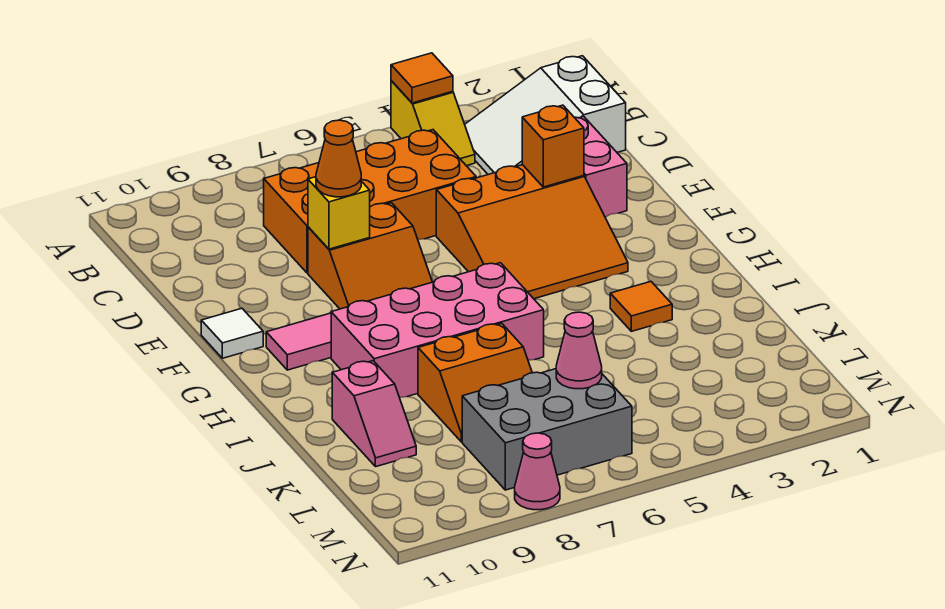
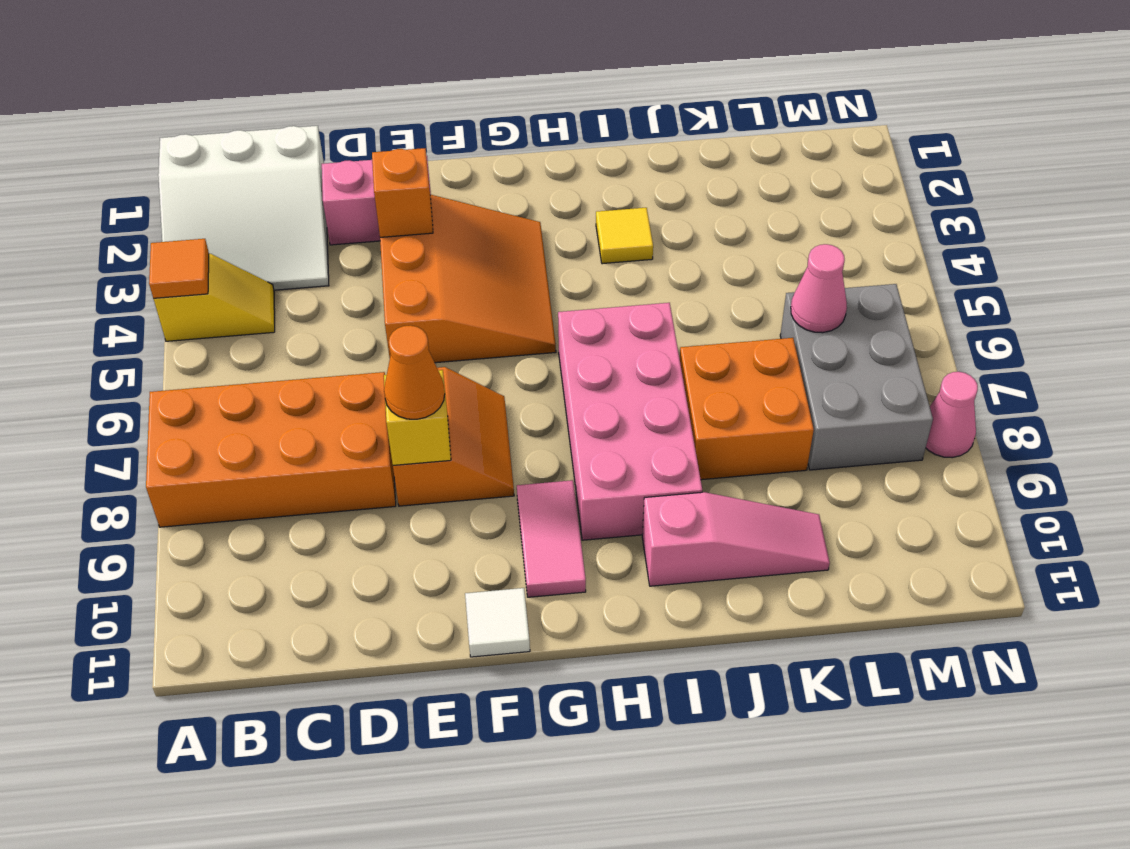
white slope B1:C3 level 1 top 1 -> white slope A1:C3 level 1 top 1
orange brick C5:D8 level 1 -> orange brick A7:D8 level 1
orange tile I3 level 1 -> yellow tile I3 level 1
orange slope J7:K8 level 1 top J -> orange brick J7:K8 level 1
pink slope J10:K10 level 1 top J -> pink slope I10:K10 level 1 top I

